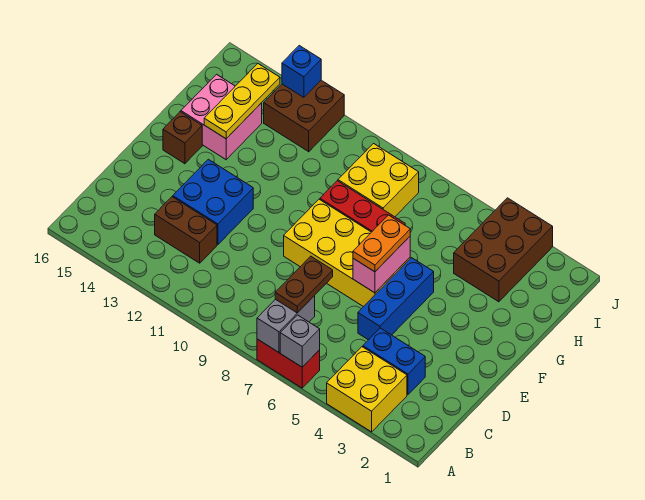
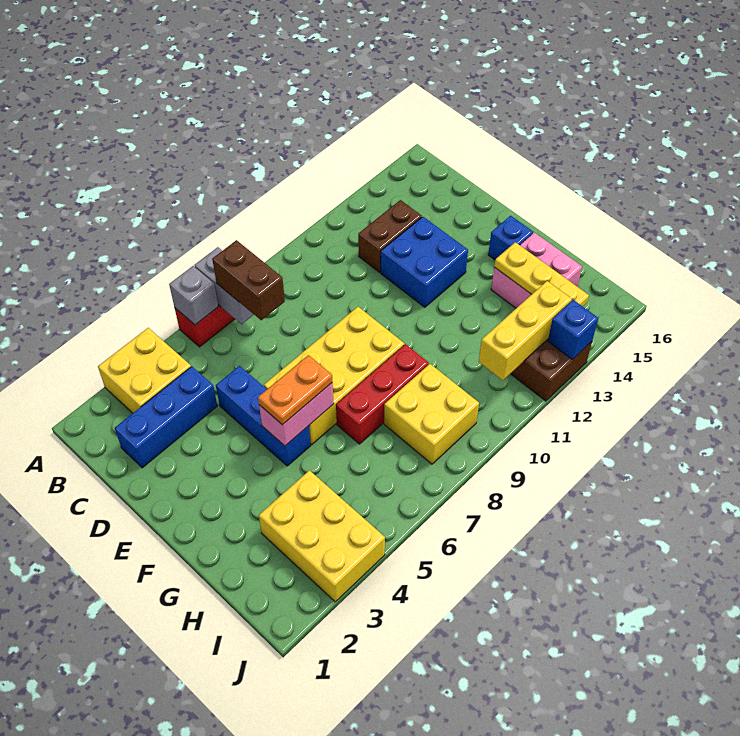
brown plate B7:C7 level 3 -> brown brick B7:C7 level 3
blue brick C3:C4 level 1 -> blue brick C2:C4 level 1
pink brick E6:F6 level 2 -> pink brick F5:F6 level 2
orange plate E6:F6 level 3 -> orange plate F5:F6 level 3
brown brick F15 level 1 -> blue brick F15 level 1
brown brick H3:J4 level 1 -> yellow brick H3:J4 level 1
none -> yellow brick I11:I13 level 2

